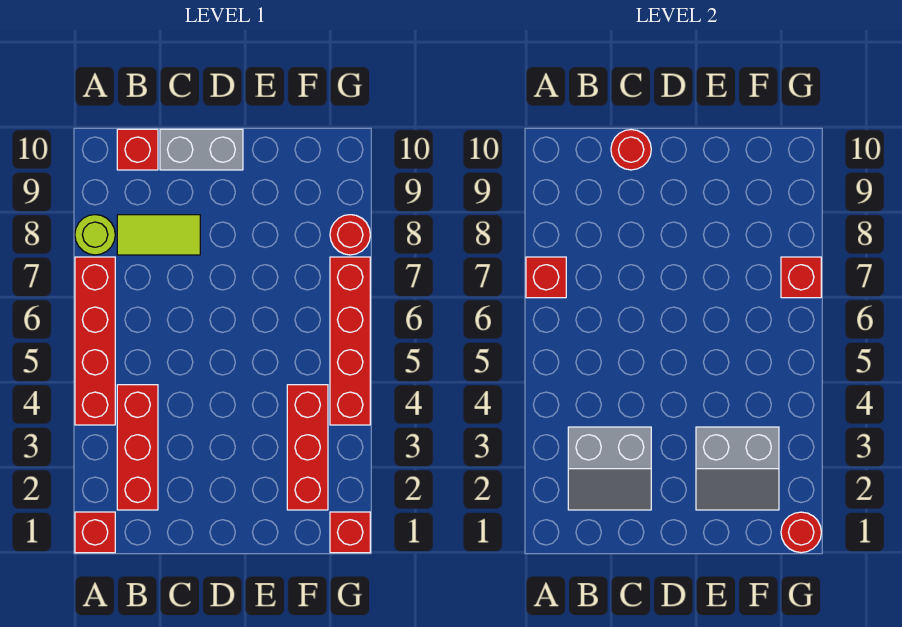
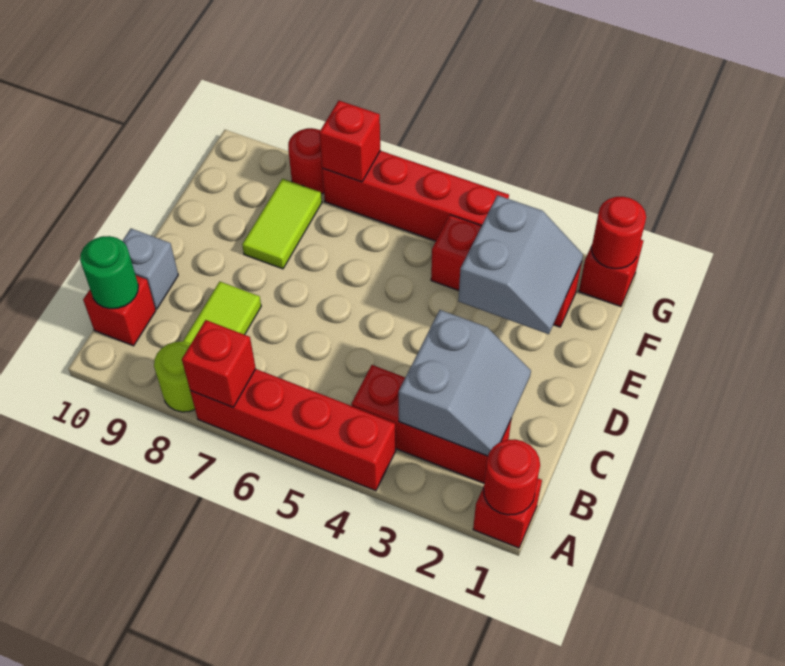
none -> green round brick B10 level 2
grey brick C10:D10 level 1 -> grey brick C10 level 1
red round brick C10 level 2 -> red round brick A1 level 2
none -> lime tile E8:F8 level 1

